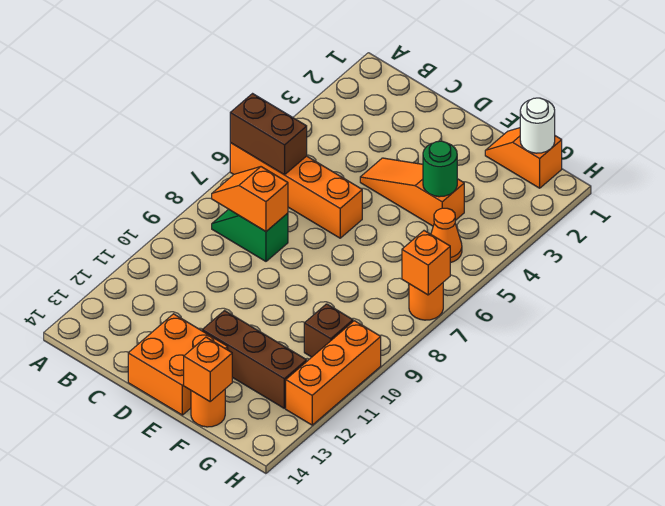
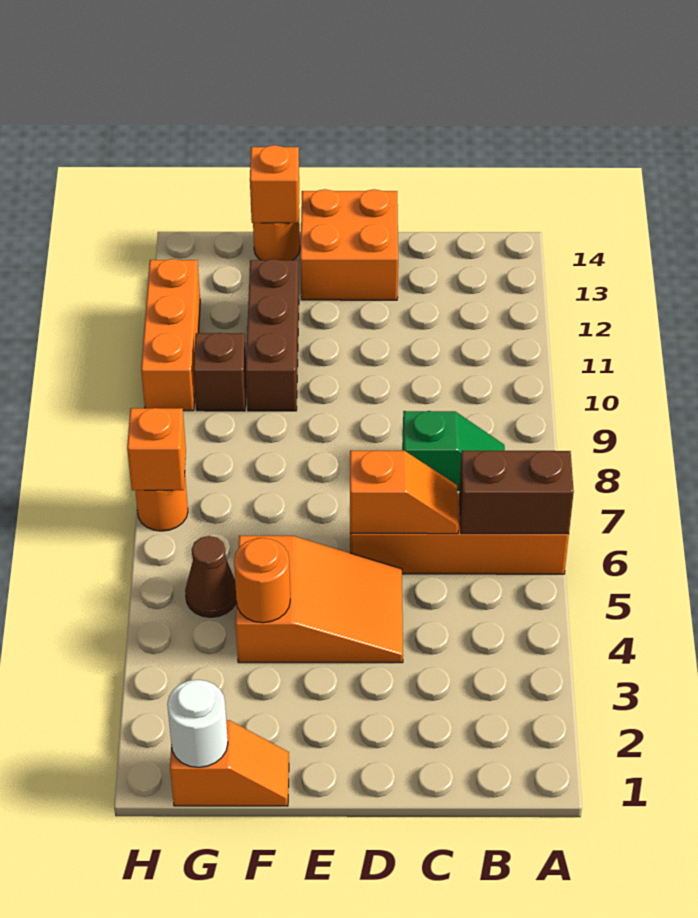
orange slope B8:C8 level 2 top C -> orange slope C6:D6 level 2 top D
orange slope D4:F4 level 1 top F -> orange slope D4:F5 level 1 top F
brown brick E12:G12 level 1 -> brown brick F10:F12 level 1
green round brick F4 level 2 -> orange round brick F4 level 2
orange cone G5 level 1 -> brown cone G5 level 1

